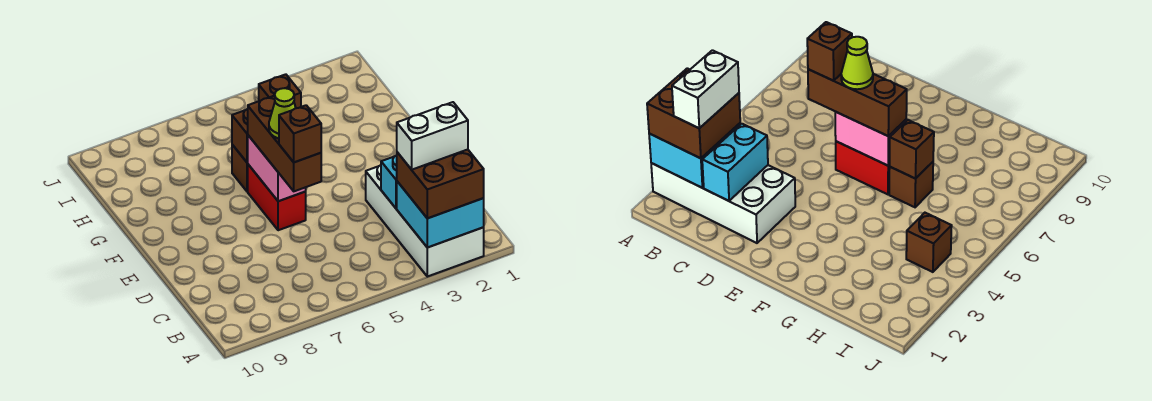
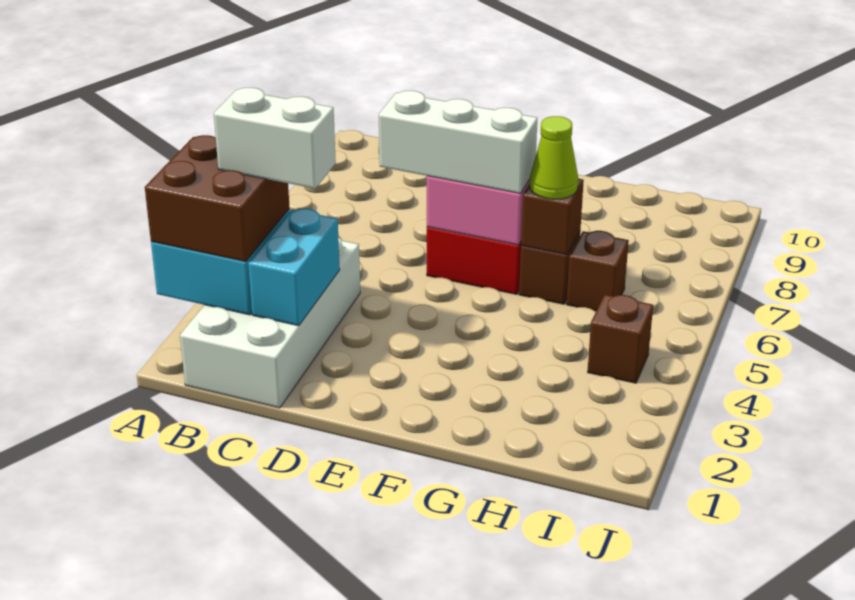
white brick A2:D3 level 1 -> white brick B1:C4 level 1
white brick B2:B3 level 4 -> white brick B3:C3 level 4
brown brick D6:F6 level 3 -> white brick D6:F6 level 3
brown brick D6 level 4 -> brown brick H6 level 1
lime cone E6 level 4 -> lime cone G6 level 3

